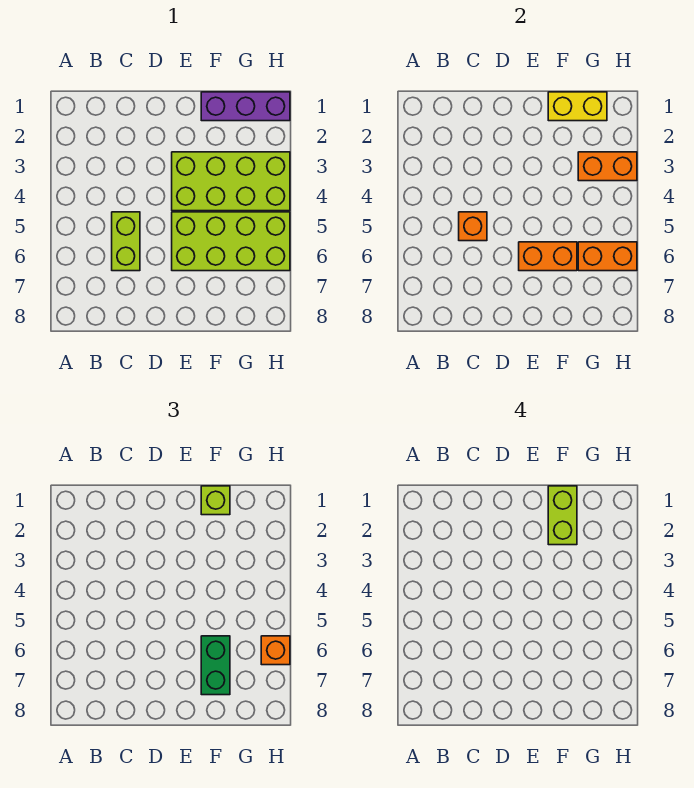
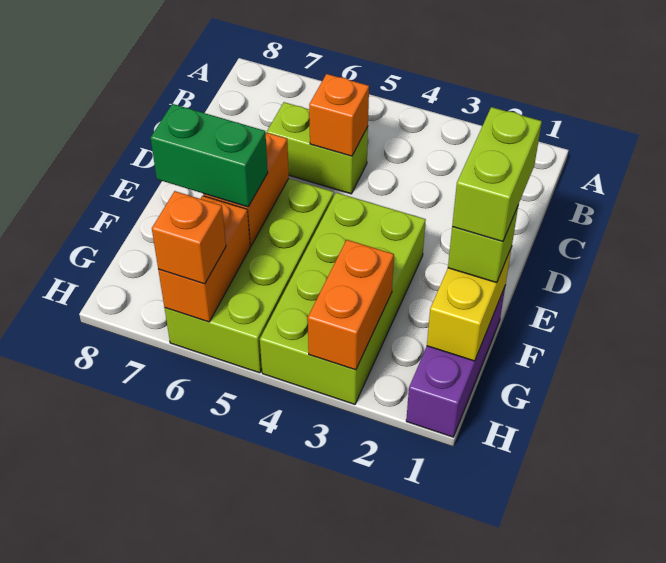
lime brick F1:F2 level 4 -> lime brick E1:F1 level 4

